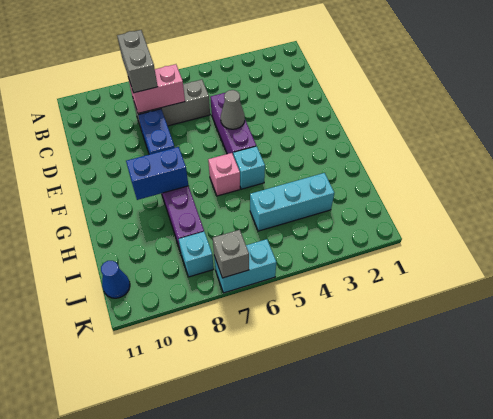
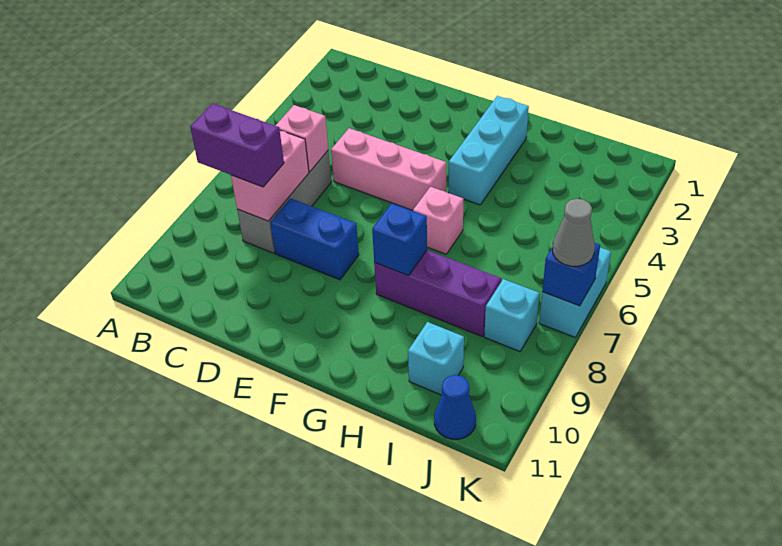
grey brick B8:C8 level 3 -> purple brick B8:C8 level 3
none -> pink brick C6 level 2
purple brick D5:F5 level 1 -> pink brick D5:F5 level 1
grey cone E5 level 2 -> grey cone K7 level 3
cyan brick G5 level 1 -> cyan brick I10 level 1
blue brick G8:G9 level 2 -> blue brick G8 level 2
cyan brick I3:I5 level 1 -> cyan brick G2:G4 level 1
grey brick K7 level 2 -> blue brick K7 level 2

